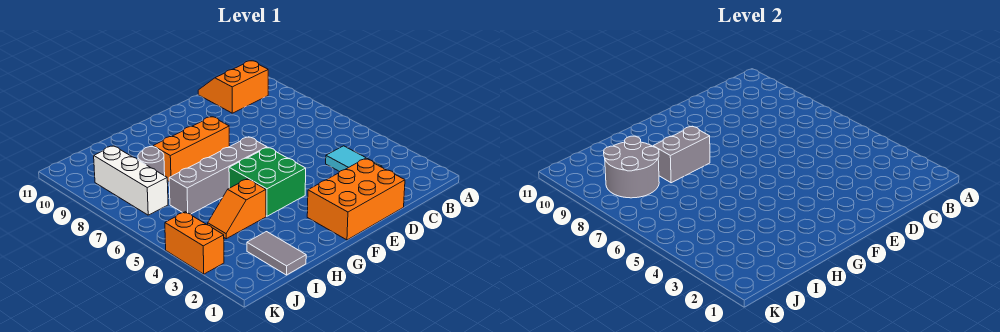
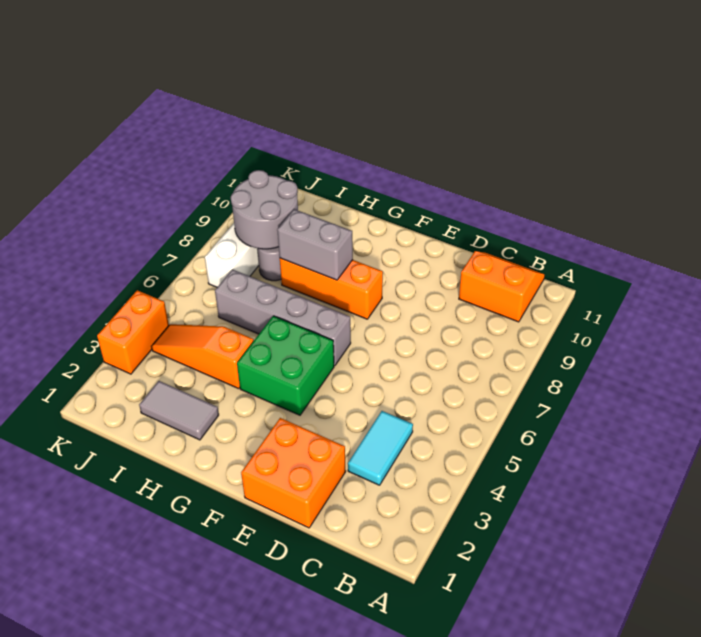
orange brick D1:F2 level 1 -> orange brick D1:E2 level 1
orange slope H4:I4 level 1 top H -> orange slope H4:J4 level 1 top H
grey tile I1:I2 level 1 -> grey tile H2:I2 level 1

